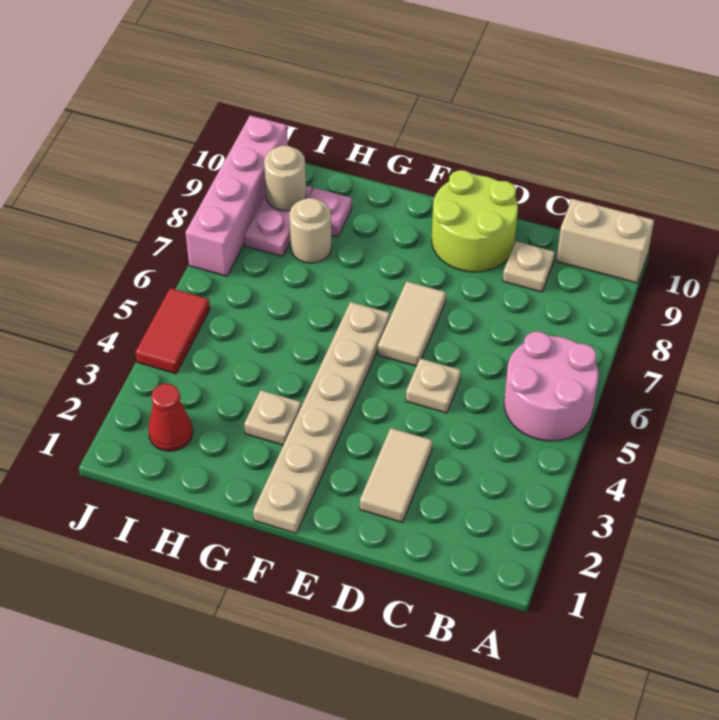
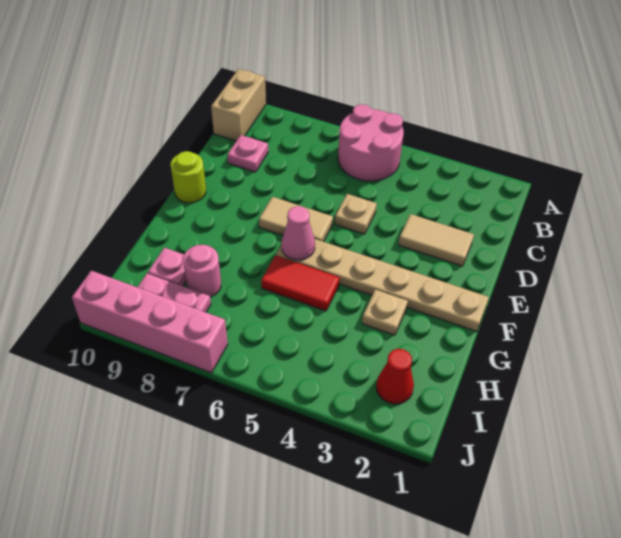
tan plate C9 level 1 -> pink plate C9 level 1
lime round brick D9:E10 level 1 -> lime round brick E10 level 1
none -> pink cone F6 level 2
tan round brick H8 level 1 -> pink round brick H8 level 1
tan round brick I9 level 2 -> none
red tile J4:J5 level 1 -> red tile G5:G6 level 1

